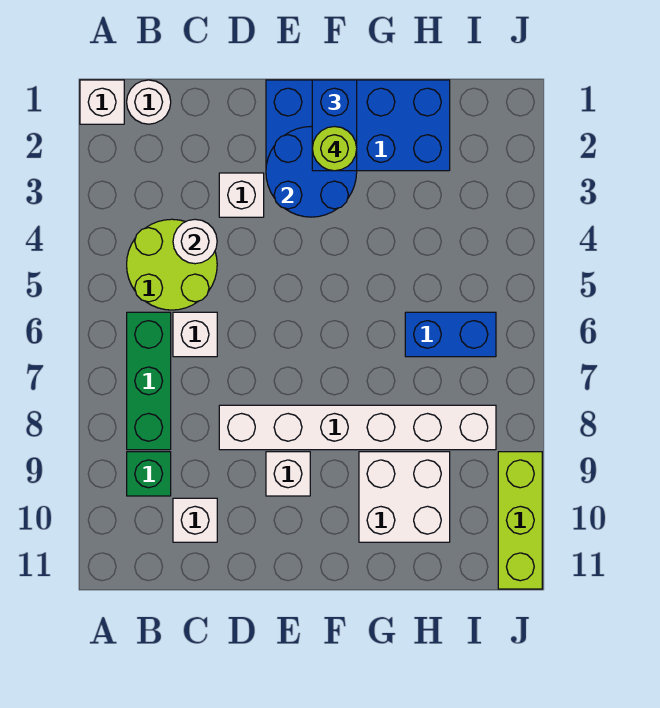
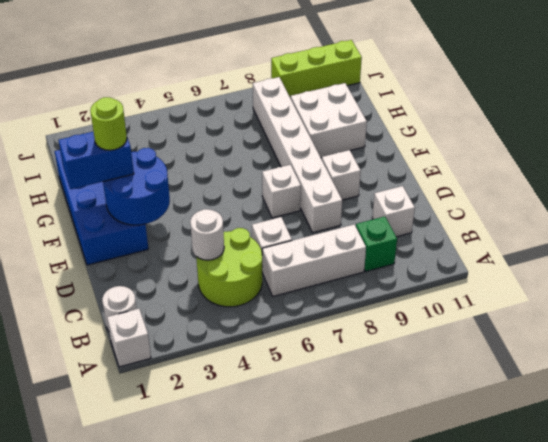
green brick B6:B8 level 1 -> white brick B6:B8 level 1
white brick D3 level 1 -> white brick E7 level 1
blue brick H6:I6 level 1 -> none

